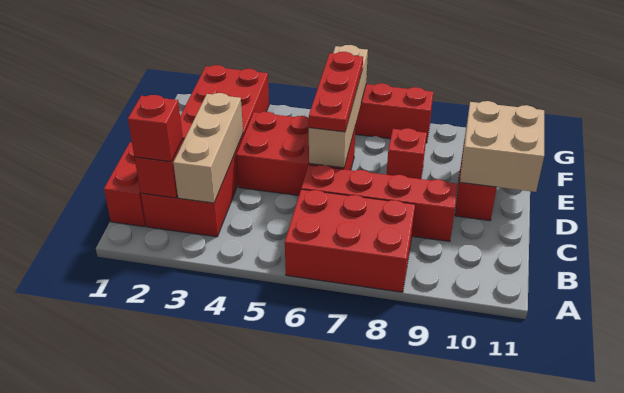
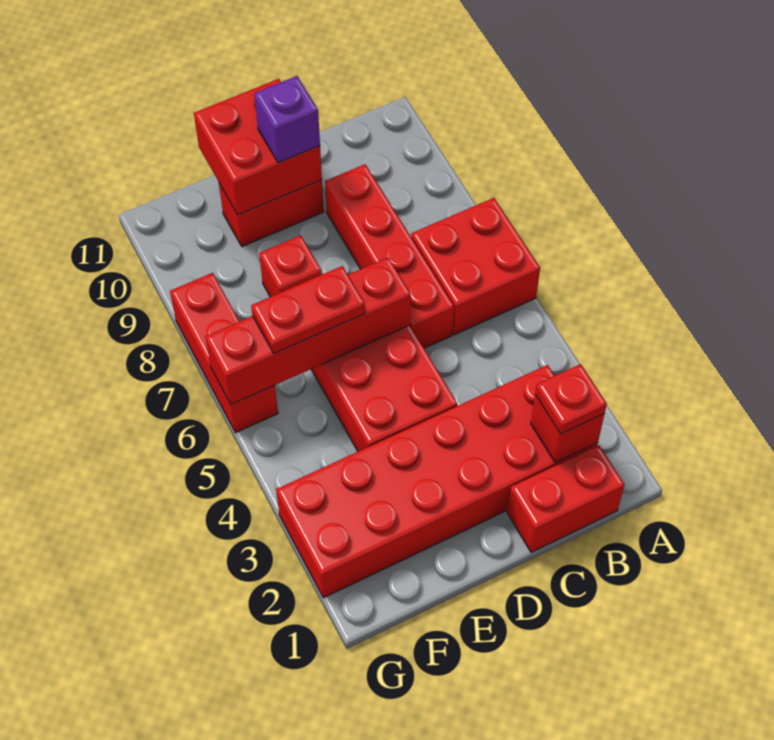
red brick A6:B8 level 1 -> red brick A6:B7 level 1
red brick B2 level 3 -> red plate B2 level 3
tan brick B3:D3 level 2 -> none
tan brick D6:G6 level 2 -> red brick D6:G6 level 2
red plate D6:F6 level 3 -> red plate E6:F6 level 3
tan brick D10:E11 level 2 -> red brick D10:E11 level 2
none -> purple brick D10 level 3

